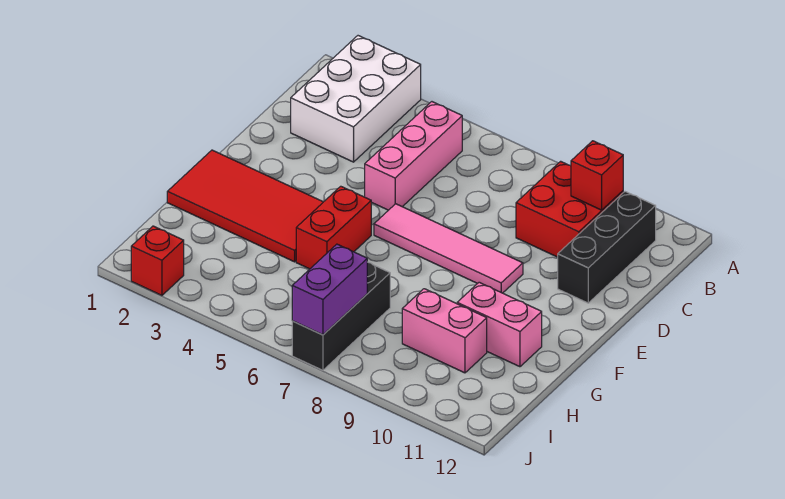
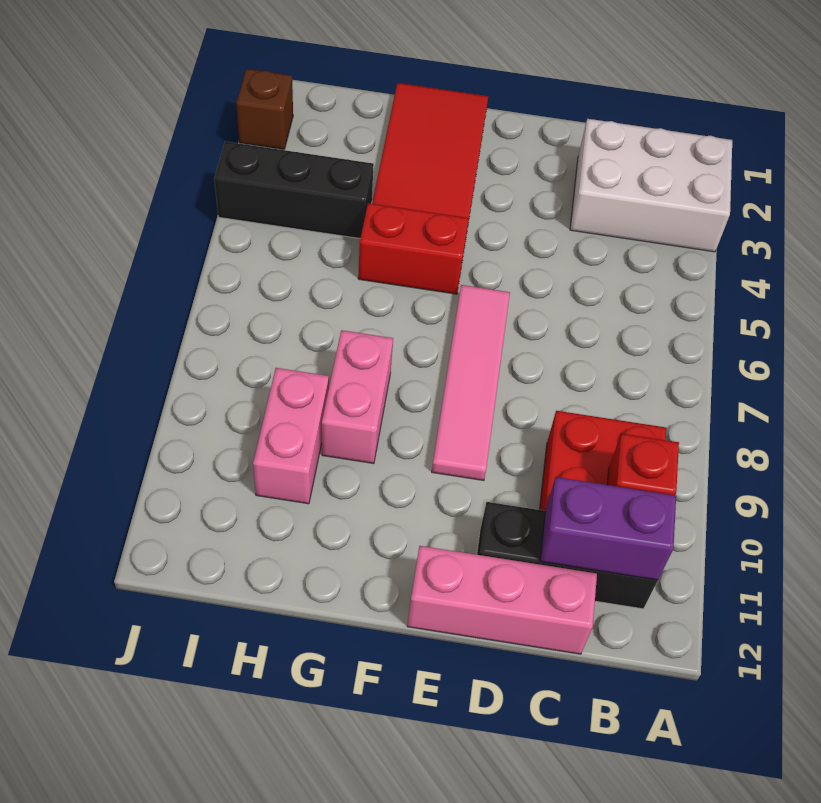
pink brick B5:D5 level 1 -> pink brick C12:E12 level 1
pink brick G10:G11 level 1 -> pink brick G8:G9 level 1
black brick H7:J7 level 1 -> black brick H4:J4 level 1
purple brick I7:J7 level 2 -> purple brick B11:C11 level 2
red brick J2 level 1 -> brown brick J2 level 1

